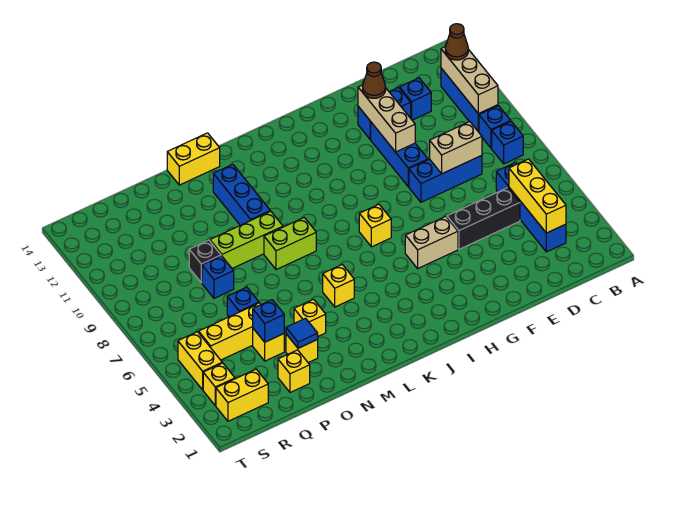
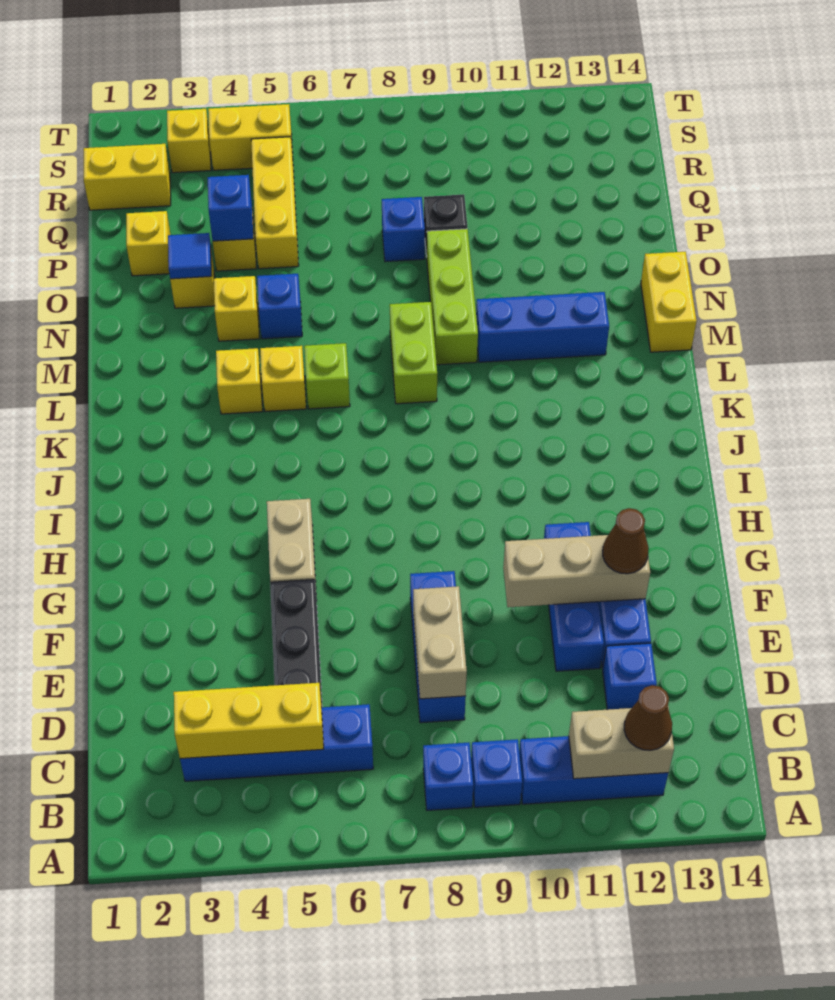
tan brick B10:B12 level 2 -> tan brick B11:B12 level 2
blue brick F9:F11 level 1 -> blue brick E11:G11 level 1
yellow brick I7 level 1 -> yellow brick L4 level 1
none -> lime brick L6 level 1
blue brick P6 level 1 -> blue brick N5 level 1
yellow brick R2:S2 level 1 -> yellow brick R1:R2 level 1

